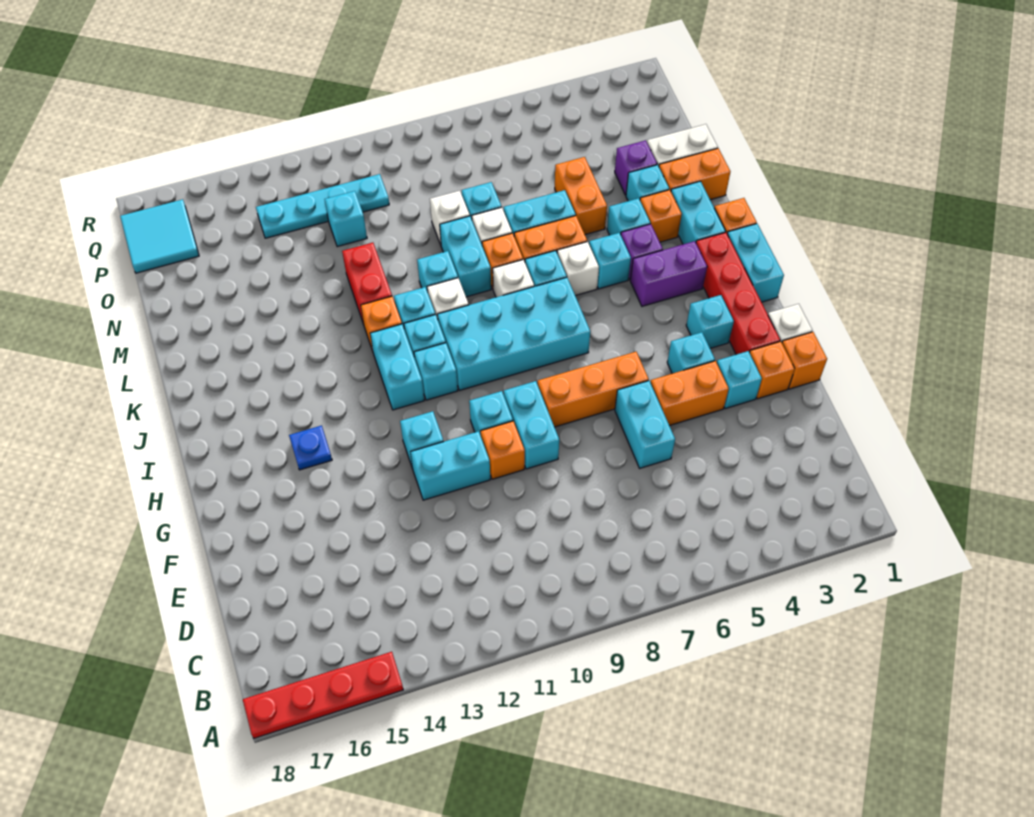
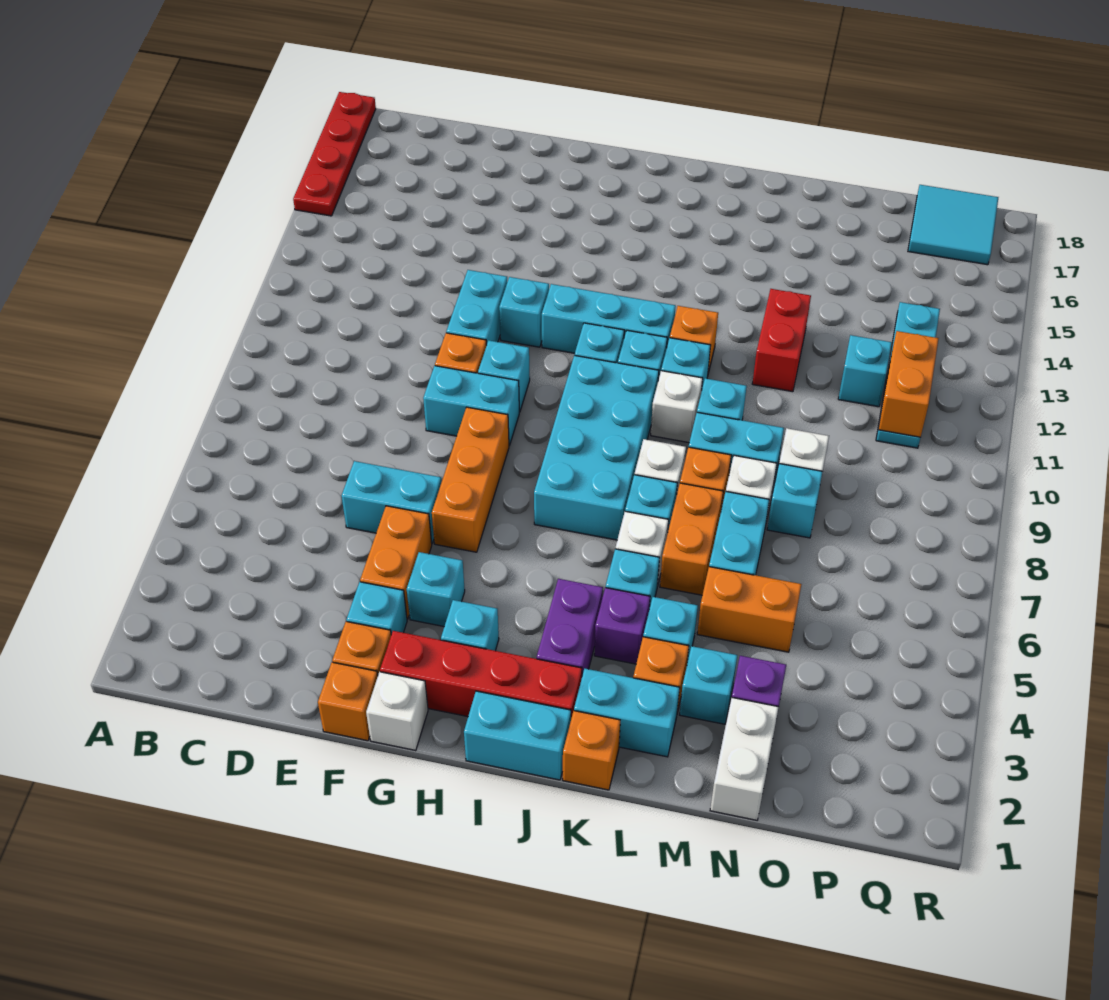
blue plate H15 level 1 -> none
cyan brick I12:J12 level 1 -> cyan brick H12:J12 level 1
red brick L12:M12 level 1 -> red brick M12:M13 level 1
orange brick M1:M2 level 1 -> orange brick P11:P12 level 2

